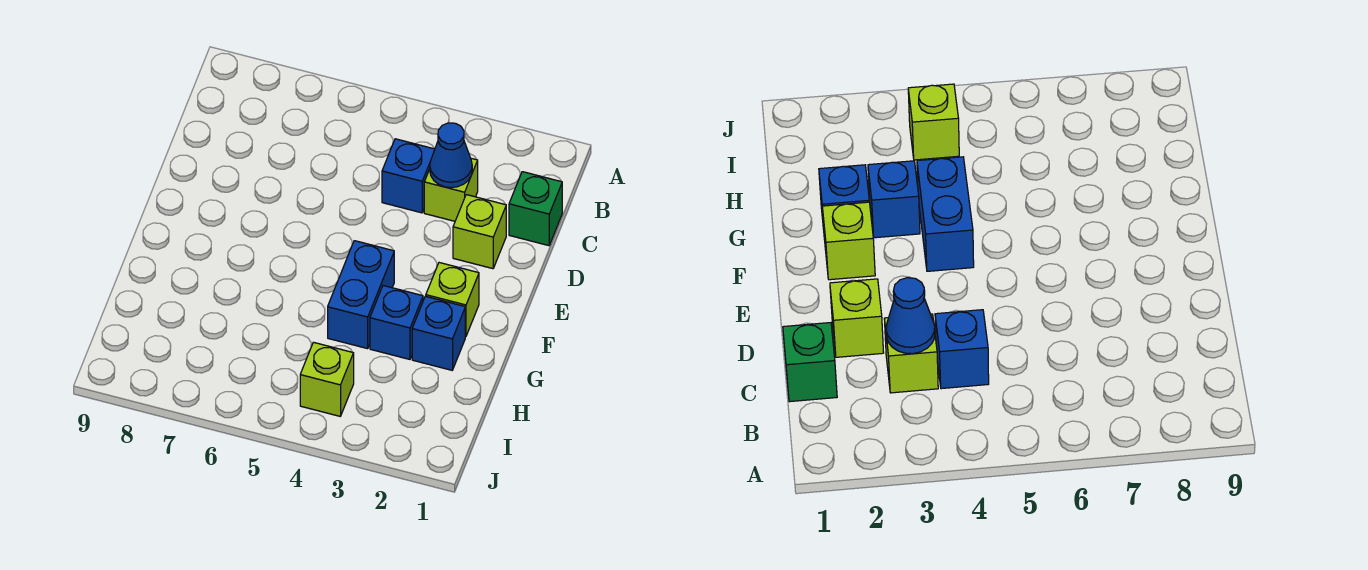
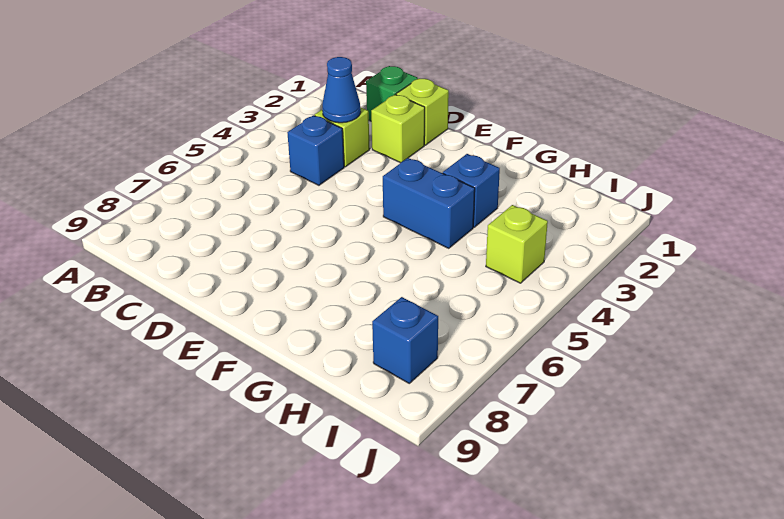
lime brick F2 level 1 -> lime brick D1 level 1
blue brick G2 level 1 -> blue brick I8 level 1

